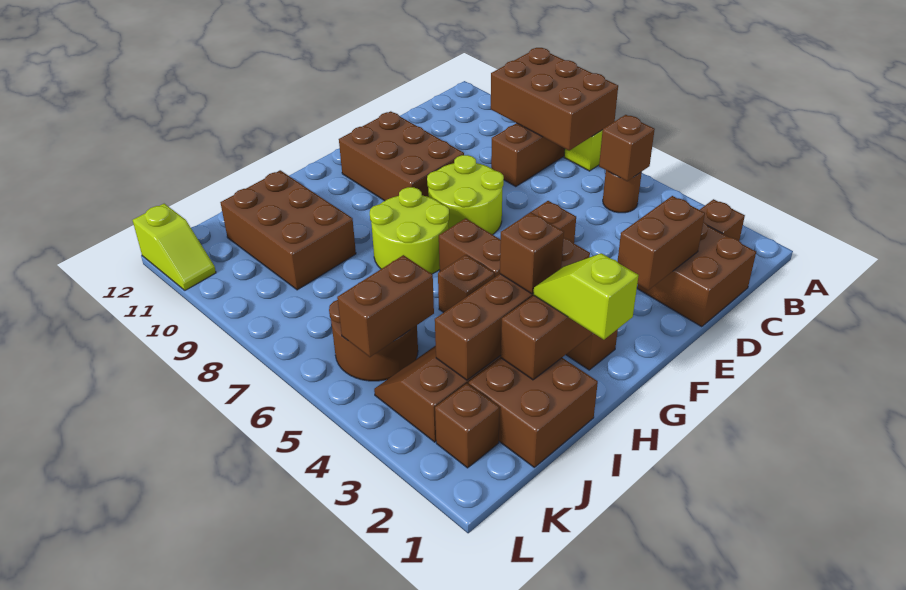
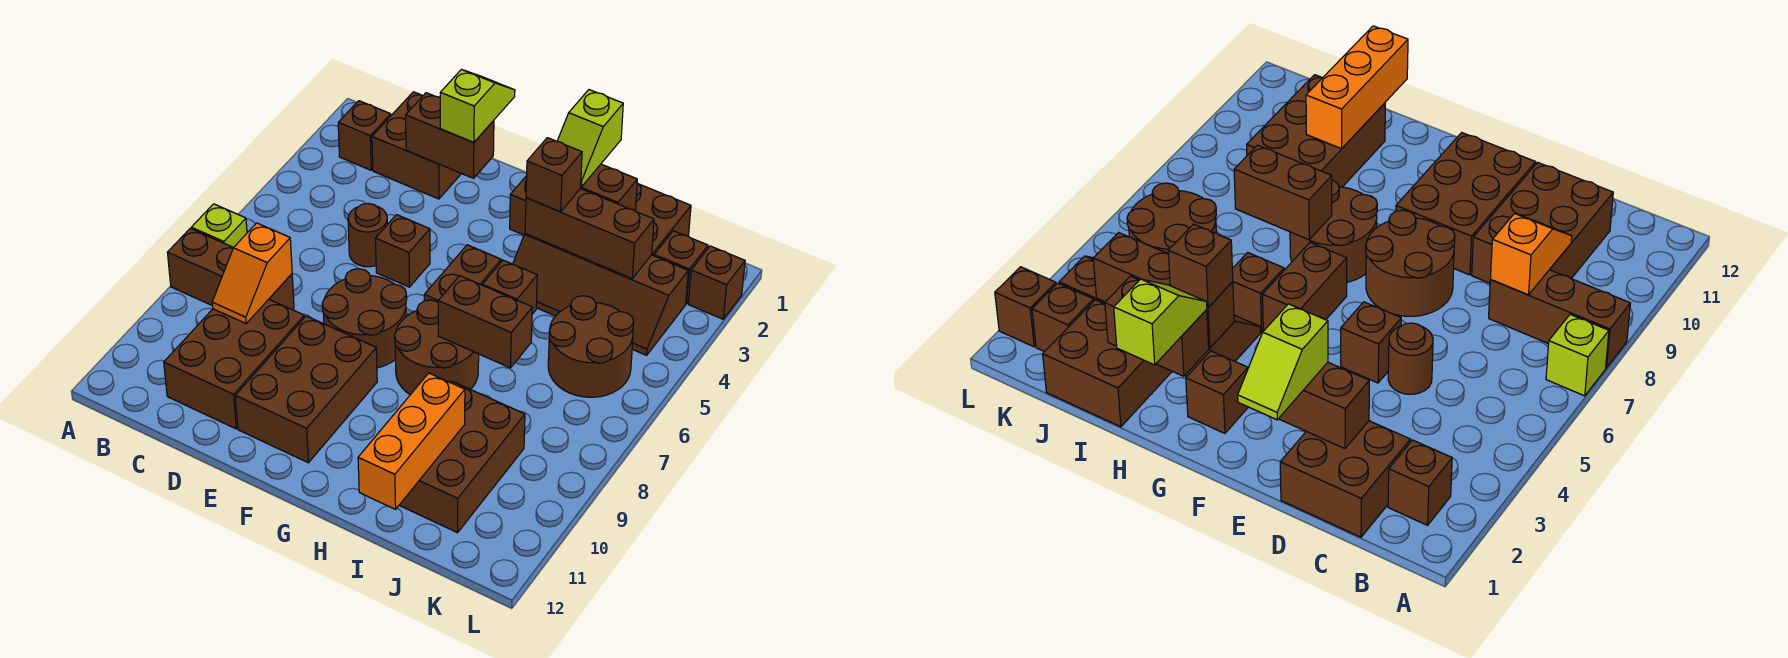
brown brick A7:B9 level 2 -> brown brick C9:D11 level 1
brown round brick B5 level 1 -> brown round brick D5 level 1
brown brick B5 level 2 -> brown brick L2 level 1
none -> orange slope C8:C9 level 2 top 8
lime round brick E7:F8 level 1 -> brown round brick E7:F8 level 1
brown brick G3:J3 level 2 -> brown brick H3:J3 level 2
lime round brick G7:H8 level 1 -> brown round brick G7:H8 level 1
none -> orange brick I10:I12 level 2
brown brick J5:K5 level 2 -> brown brick H7:I7 level 2
lime slope L11:L12 level 1 top 12 -> lime slope E1:E2 level 3 top 2

